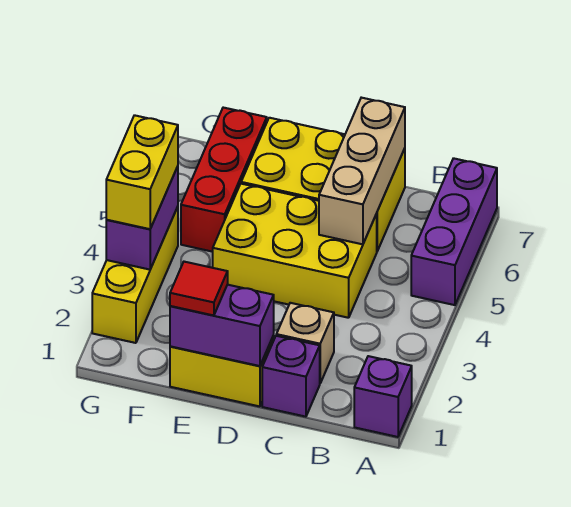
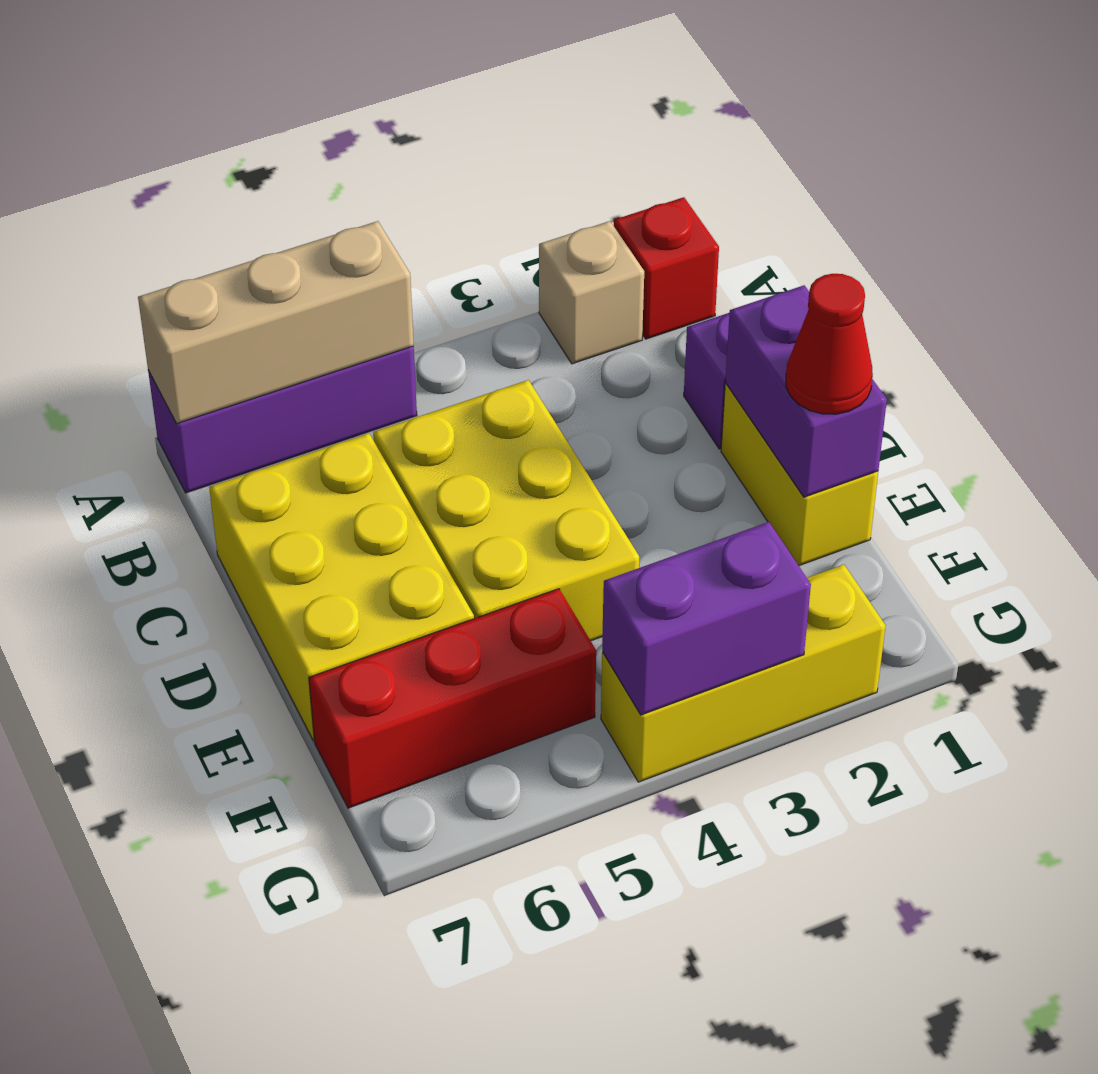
purple brick A1 level 1 -> red brick A1 level 1
tan brick C2 level 1 -> tan brick A2 level 1
tan brick C5:C7 level 2 -> tan brick A5:A7 level 2
red tile E1 level 3 -> red cone E1 level 3
yellow brick G3:G4 level 3 -> none

